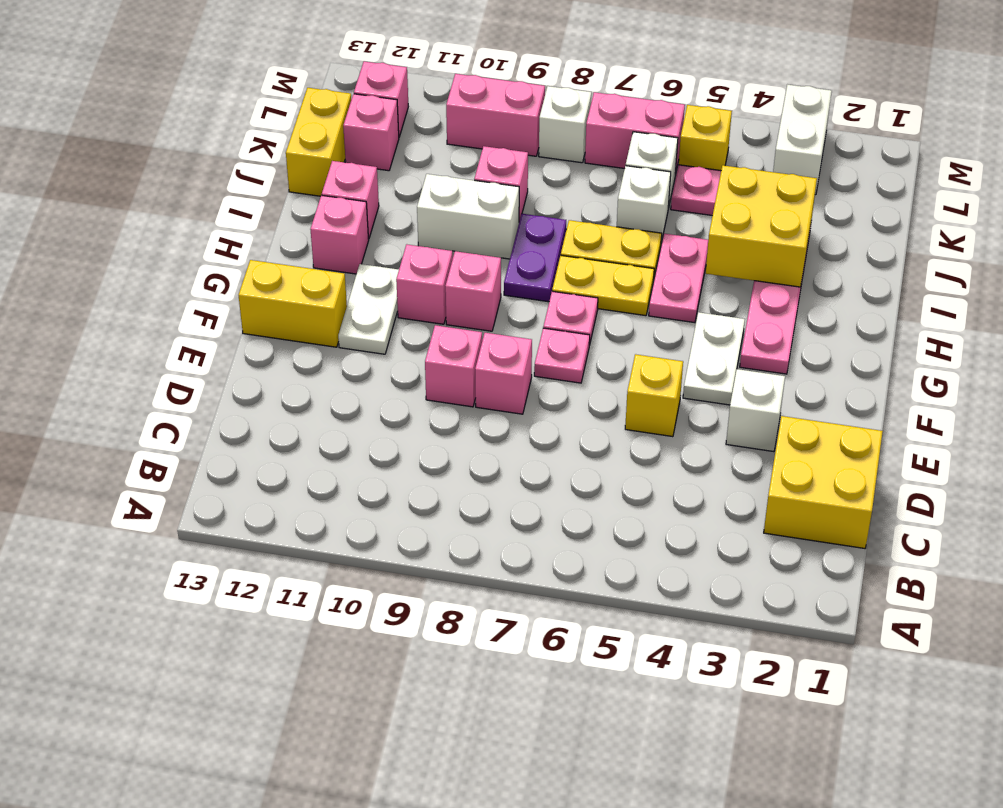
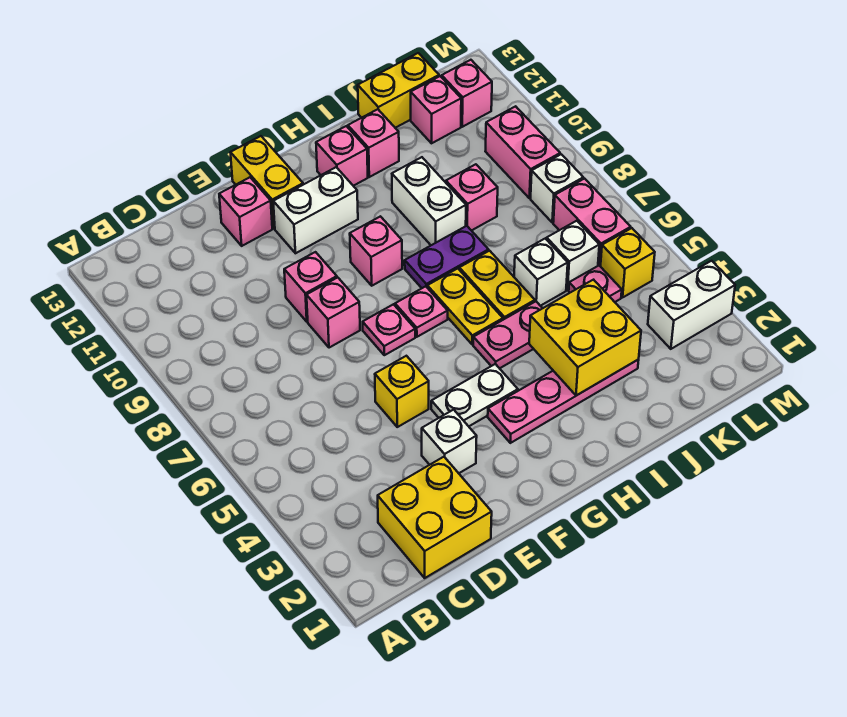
white plate F11:G11 level 1 -> white brick F11:G11 level 1
pink brick G10 level 1 -> pink brick E12 level 1

